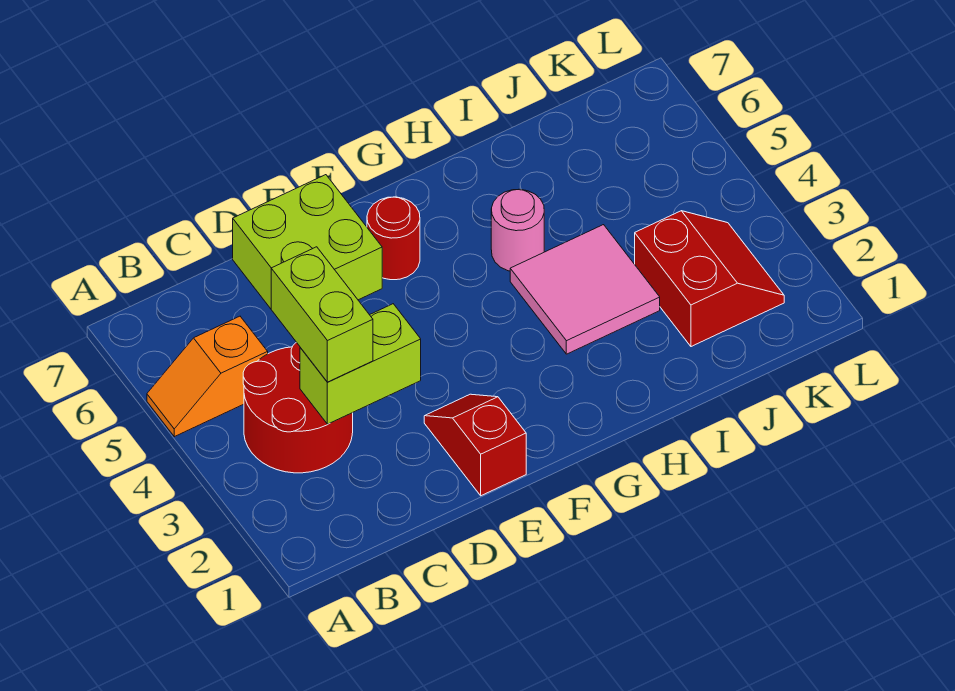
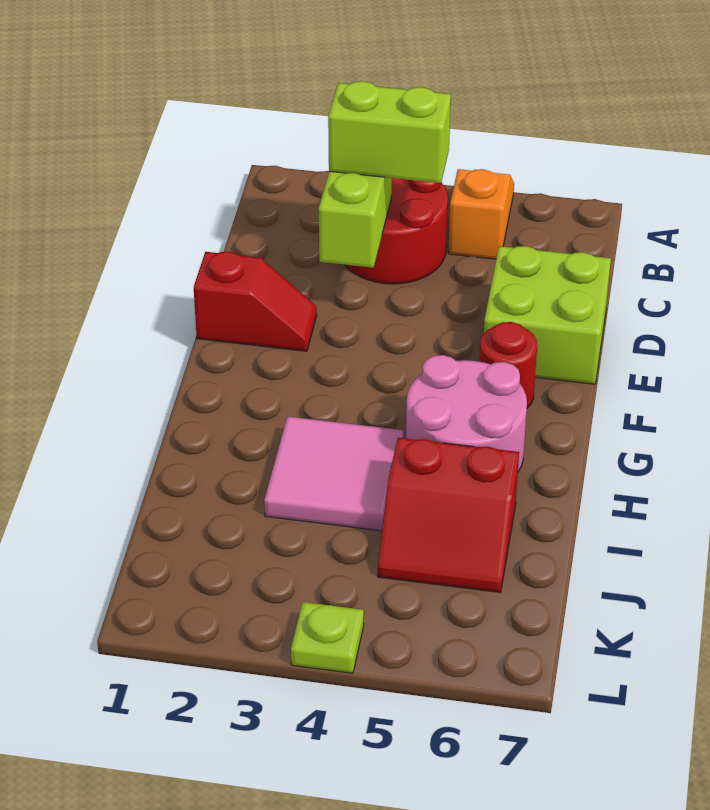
pink round brick H5 level 1 -> pink round brick G5:H6 level 1
red slope J2:K3 level 1 top J -> red slope I5:J6 level 1 top I
none -> lime plate L4 level 1

